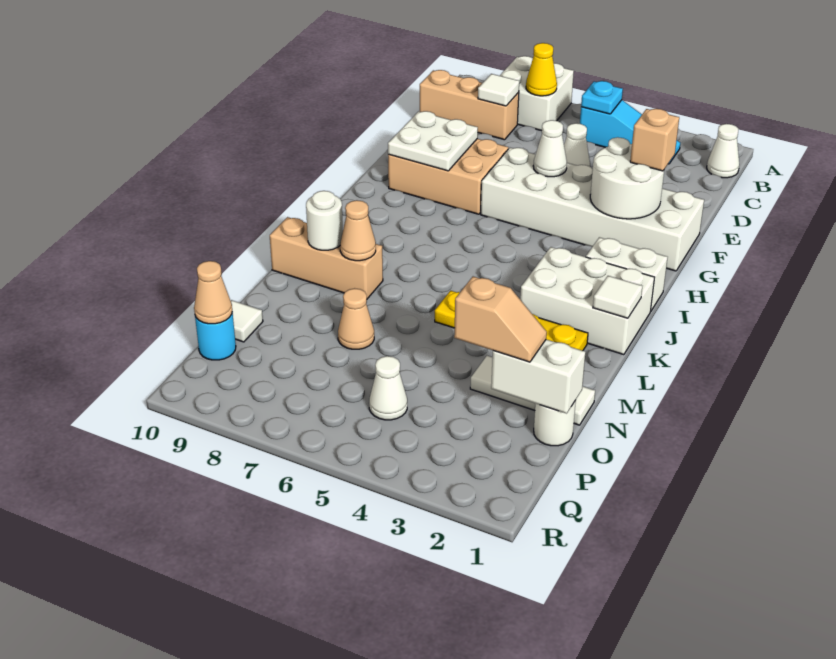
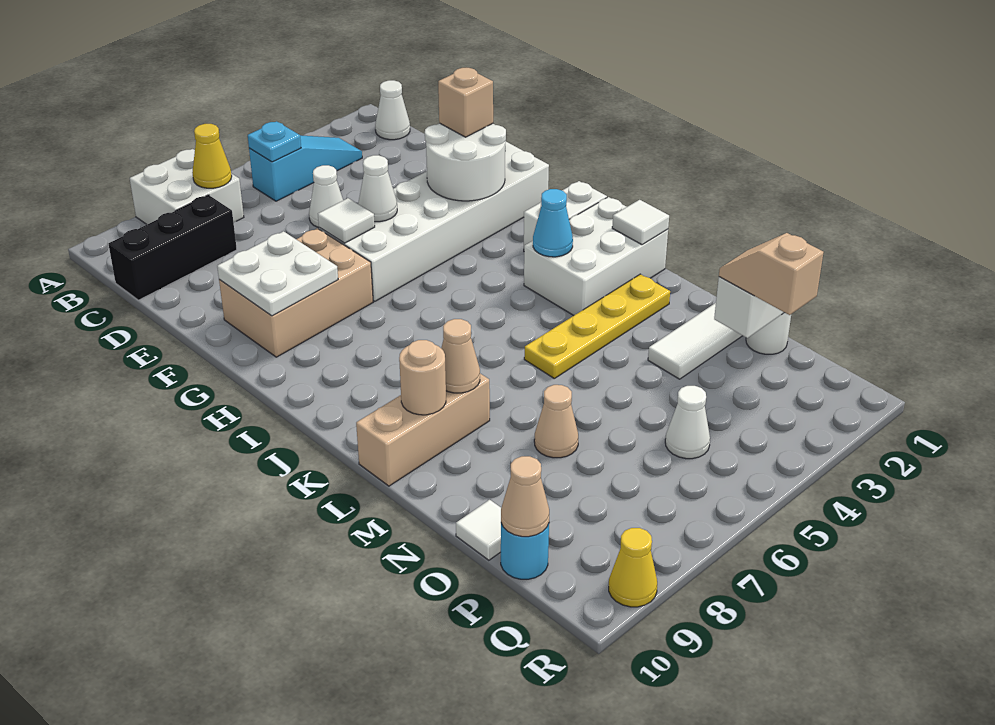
tan brick C8:C10 level 1 -> black brick C8:C10 level 1
white tile C8 level 2 -> white tile F6 level 2
none -> cyan cone J3 level 2
white round brick L9 level 2 -> tan round brick L9 level 2
tan slope O2:O3 level 3 top 3 -> tan slope O2:P2 level 3 top P
none -> yellow cone R9 level 1

